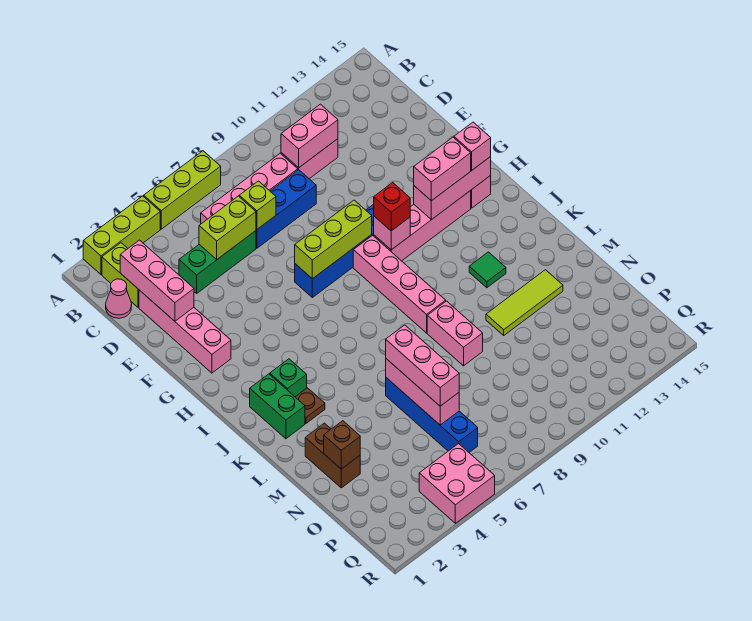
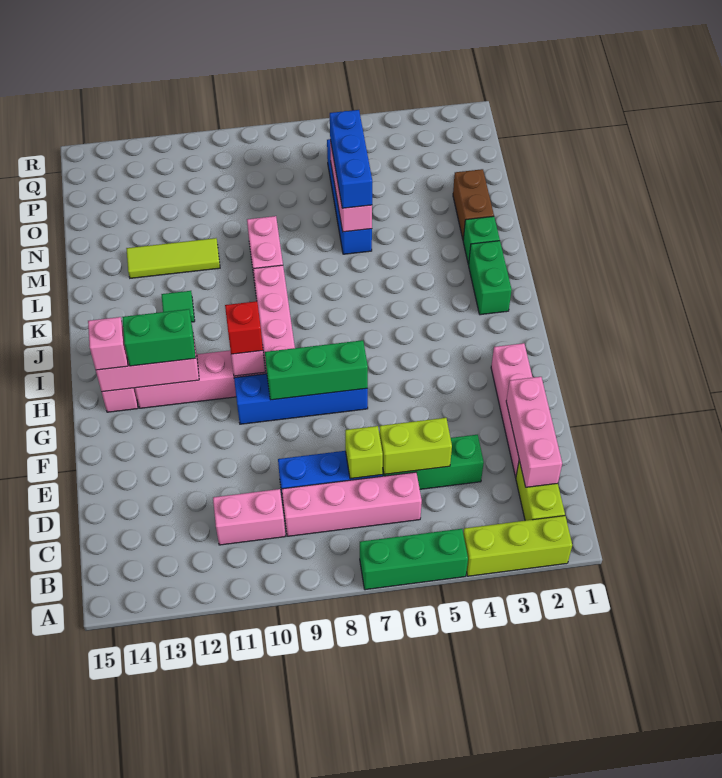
lime brick A5:A7 level 1 -> green brick A5:A7 level 1
pink cone C1 level 1 -> none
pink brick C10:C11 level 2 -> none
lime brick G7:G9 level 2 -> green brick G7:G9 level 2
pink brick H12:H13 level 3 -> green brick H12:H13 level 3
green brick J3 level 1 -> green brick L2 level 1
brown plate K3 level 1 -> none
pink brick M6:O6 level 3 -> blue brick M6:O6 level 3
brown brick N2 level 2 -> none
pink brick Q4:R5 level 1 -> none

